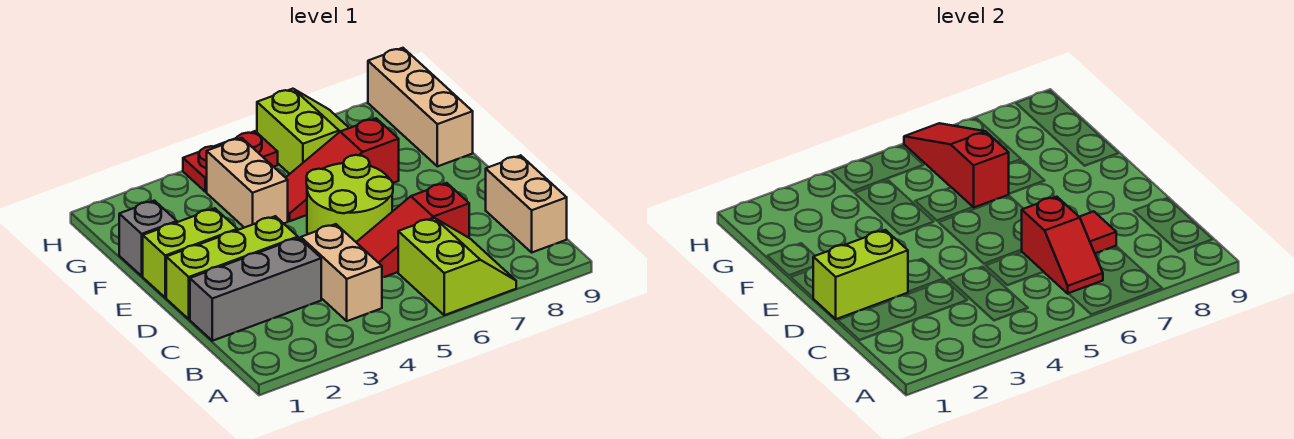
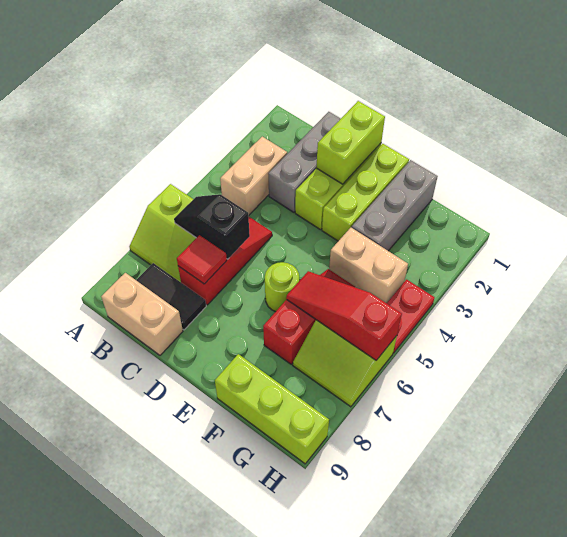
tan brick B4:C4 level 1 -> tan brick B3:B4 level 1
red slope B6:C6 level 2 top C -> black slope B6:C6 level 2 top C
none -> black tile B8:C8 level 1
lime round brick D5:E6 level 1 -> lime round brick E6 level 1
lime brick E1:E2 level 1 -> lime brick E1:E3 level 1
grey brick F1 level 1 -> grey brick F1:F3 level 1
red slope F6:H6 level 2 top F -> red slope F6:H6 level 2 top H
tan brick F9:H9 level 1 -> lime brick F9:H9 level 1

